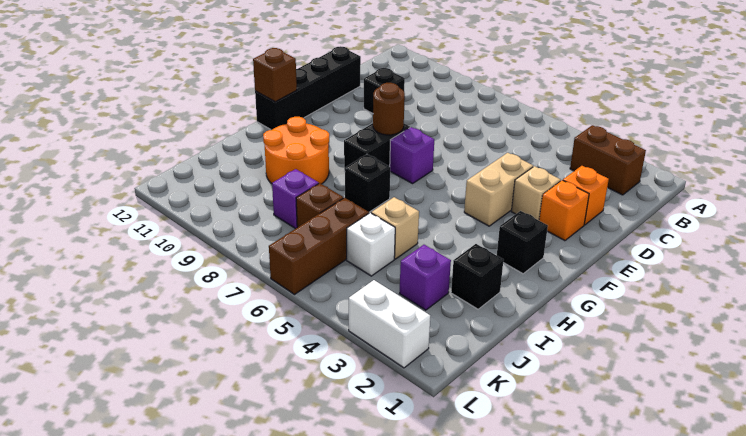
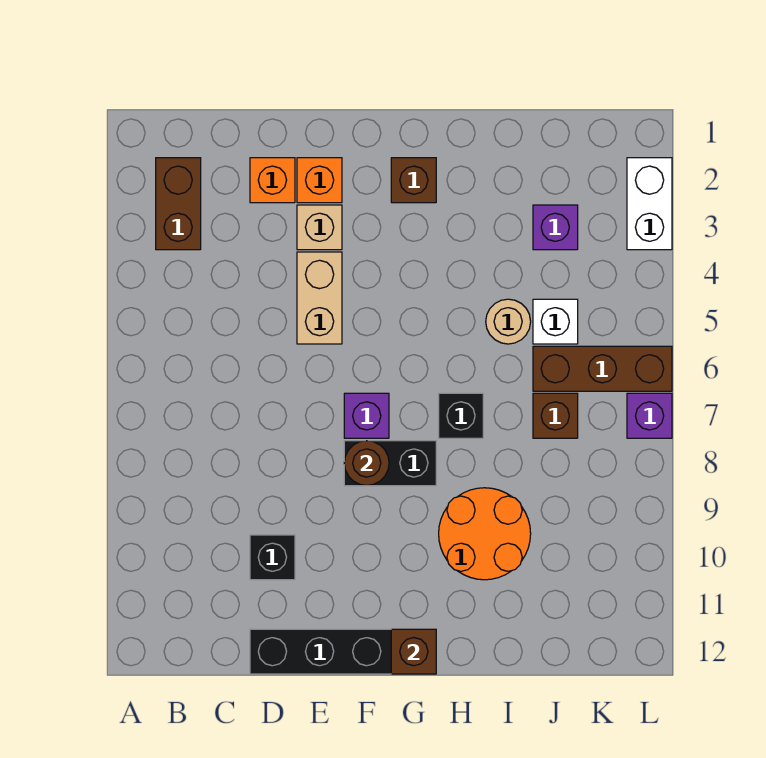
tan brick E4:F4 level 1 -> tan brick E4:E5 level 1
black brick G2 level 1 -> brown brick G2 level 1
black brick I2 level 1 -> none
tan brick I5 level 1 -> tan round brick I5 level 1
purple brick J8 level 1 -> purple brick L7 level 1

